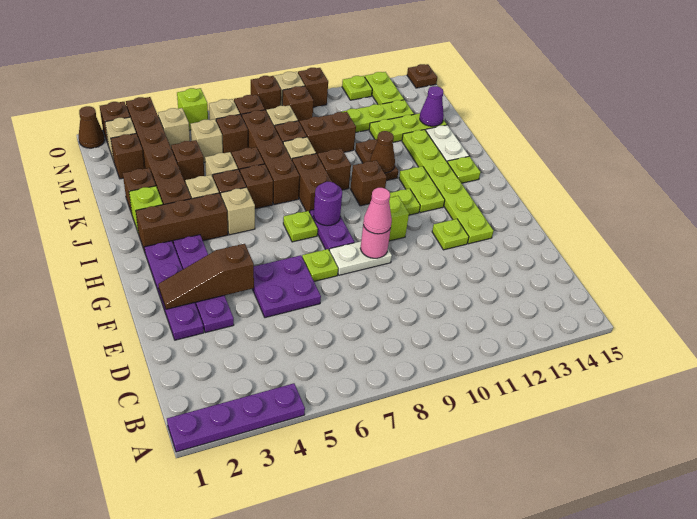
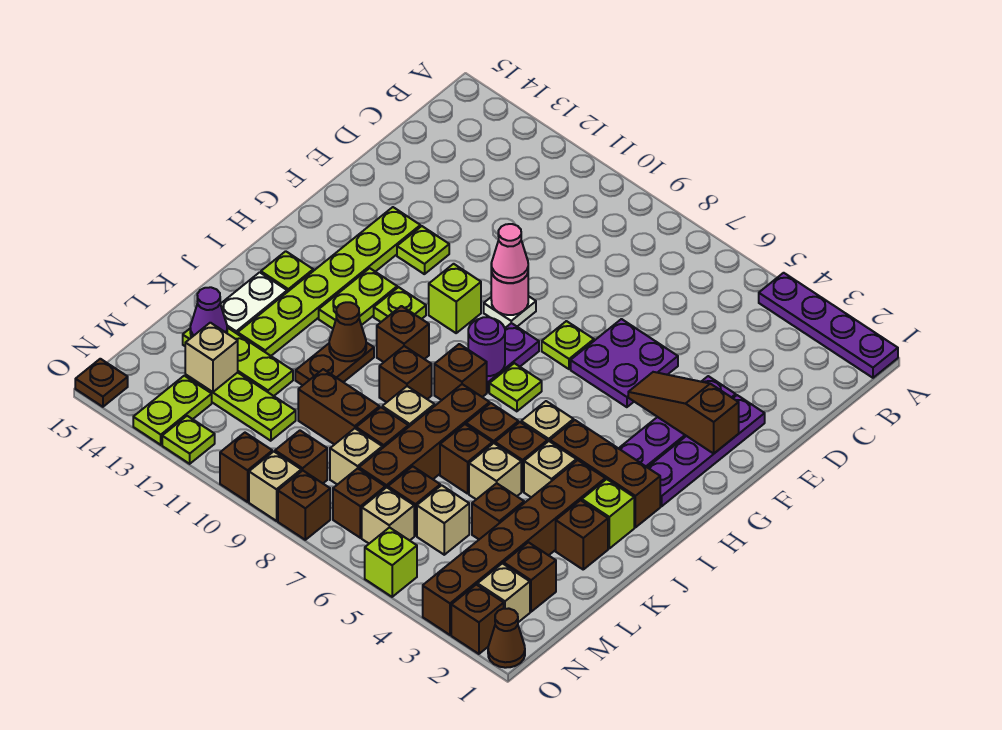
brown slope F2:F4 level 2 top 4 -> brown slope F2:F4 level 2 top 2
white plate F8:F9 level 1 -> white plate F9 level 1
brown brick I8:J8 level 1 -> brown brick I8 level 1
tan brick N4 level 1 -> tan brick M13 level 2

